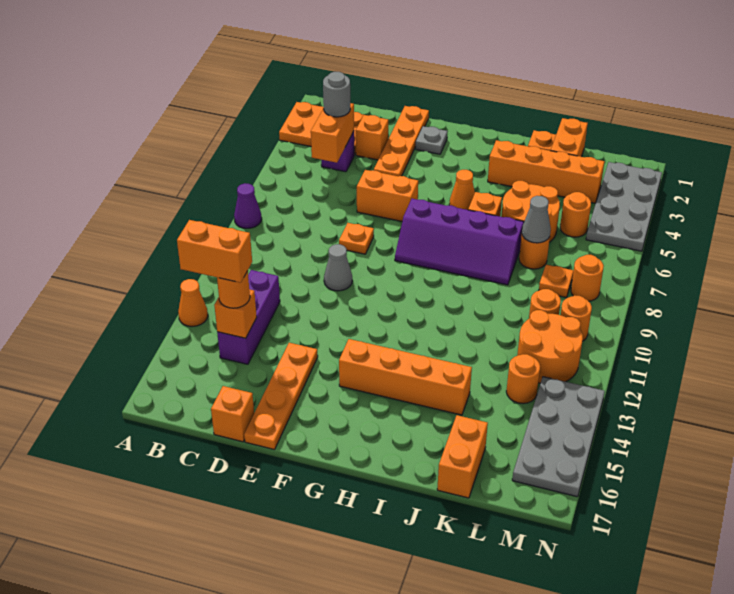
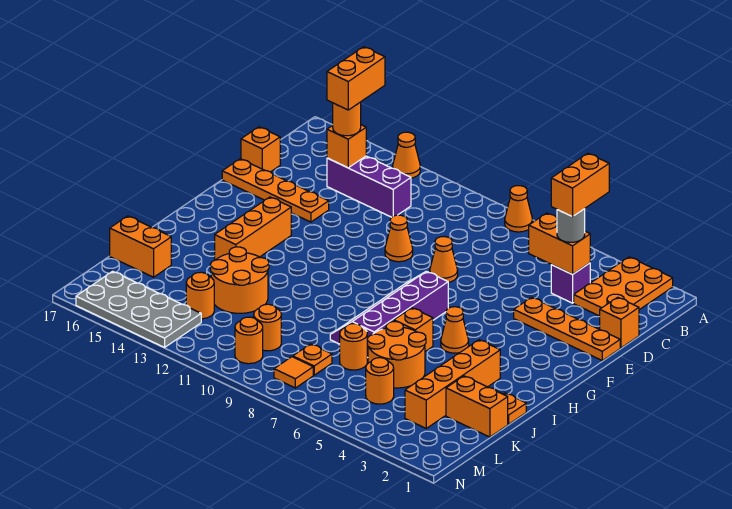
purple cone A8 level 1 -> orange cone A8 level 1
orange brick D3 level 1 -> orange brick D1 level 1
orange brick E6:F6 level 1 -> orange brick B4:C4 level 4
orange plate E8 level 1 -> orange cone E8 level 1
grey cone E10 level 1 -> orange cone E10 level 1
grey plate F2 level 1 -> none
orange brick G14:J14 level 1 -> orange brick G14:I14 level 1
grey cone K7 level 2 -> none
orange round brick L11:M12 level 1 -> orange round brick J12:K13 level 1
grey plate M2:N5 level 1 -> none
orange round brick M8 level 1 -> orange tile M8 level 1

